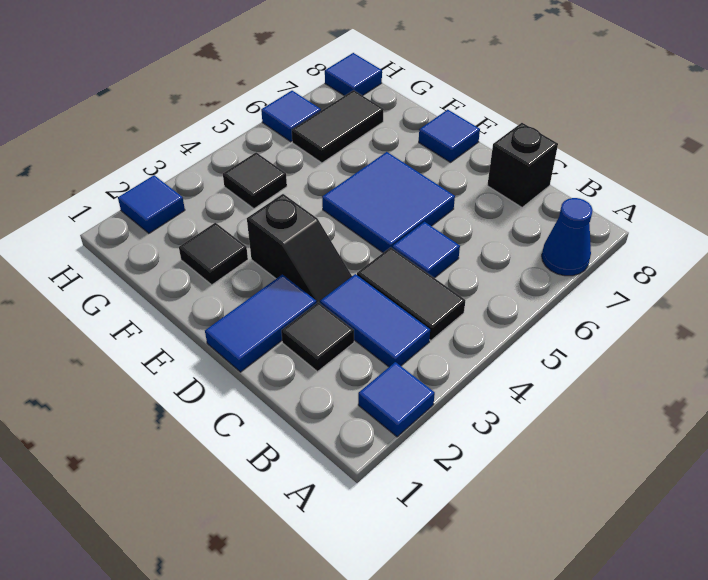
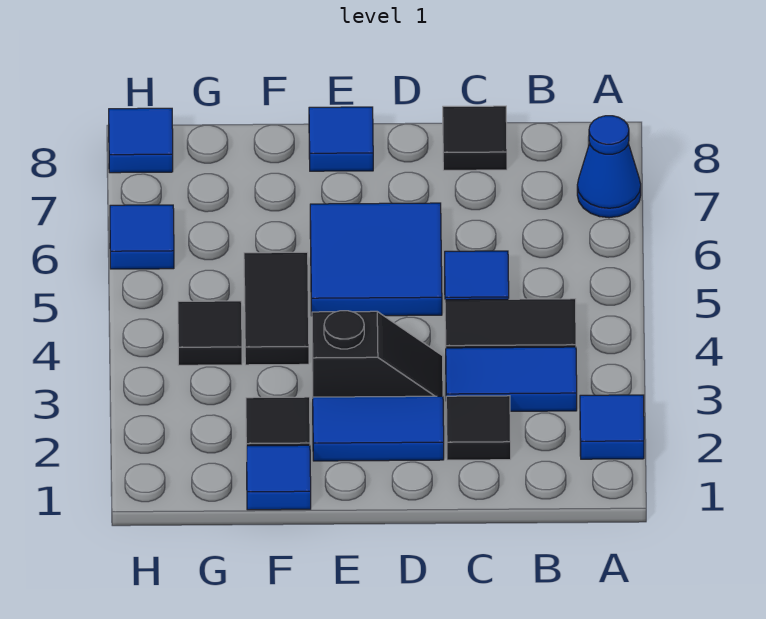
black brick C8 level 1 -> black tile C8 level 1
blue tile D1:D2 level 1 -> blue tile D2:E2 level 1
black tile G6:G7 level 1 -> black tile F4:F5 level 1
blue tile H2 level 1 -> blue tile F1 level 1

